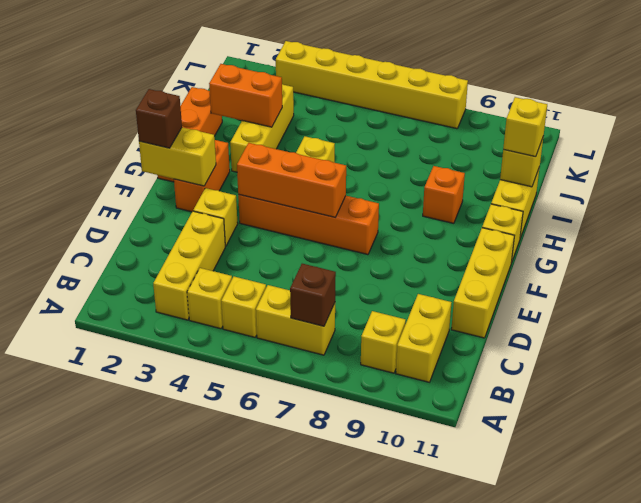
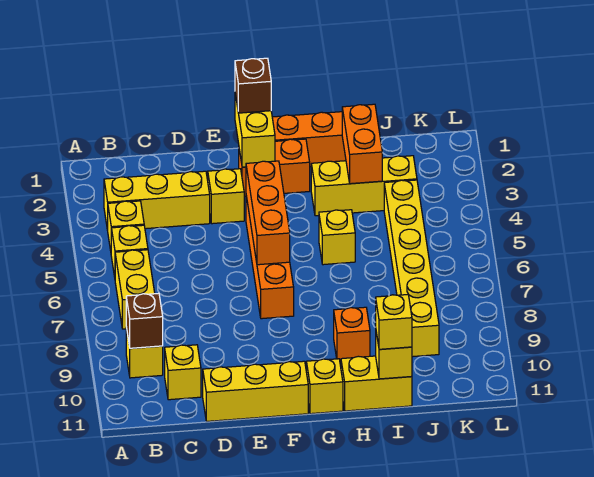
brown brick B7 level 2 -> brown brick B9 level 2
yellow brick B10:C10 level 1 -> yellow brick C10 level 1
yellow brick L3:L8 level 1 -> yellow brick J4:J9 level 1

